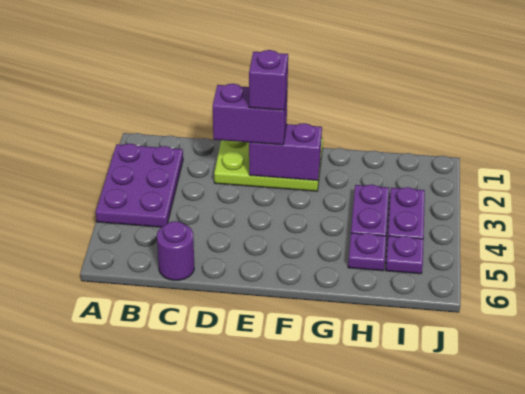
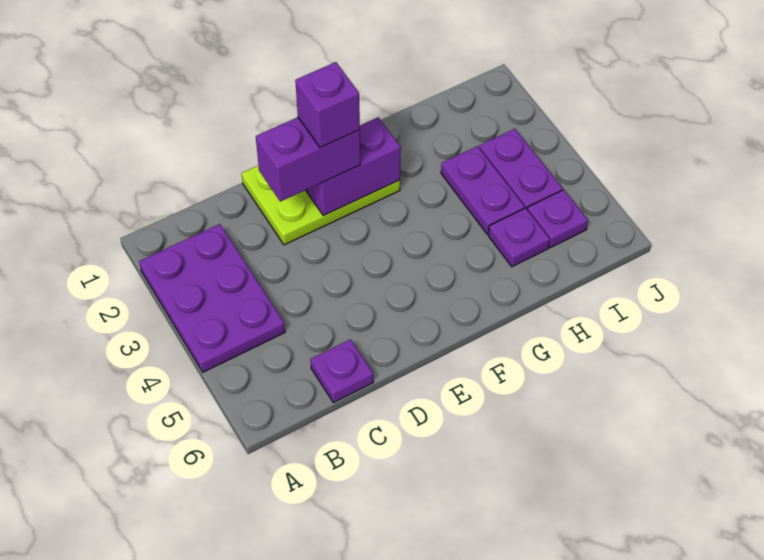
purple round brick C6 level 1 -> purple plate C6 level 1

